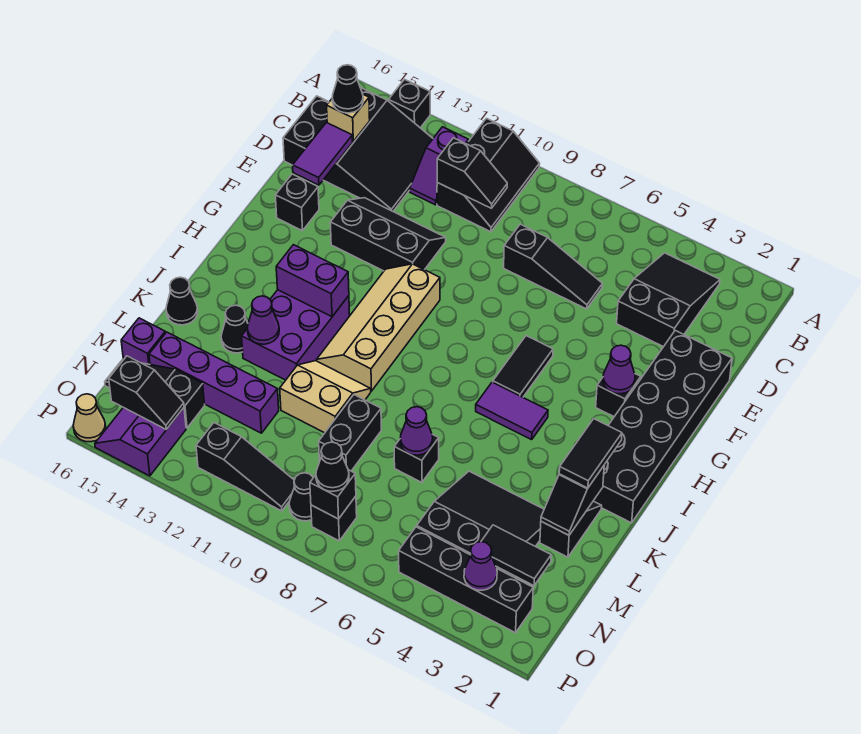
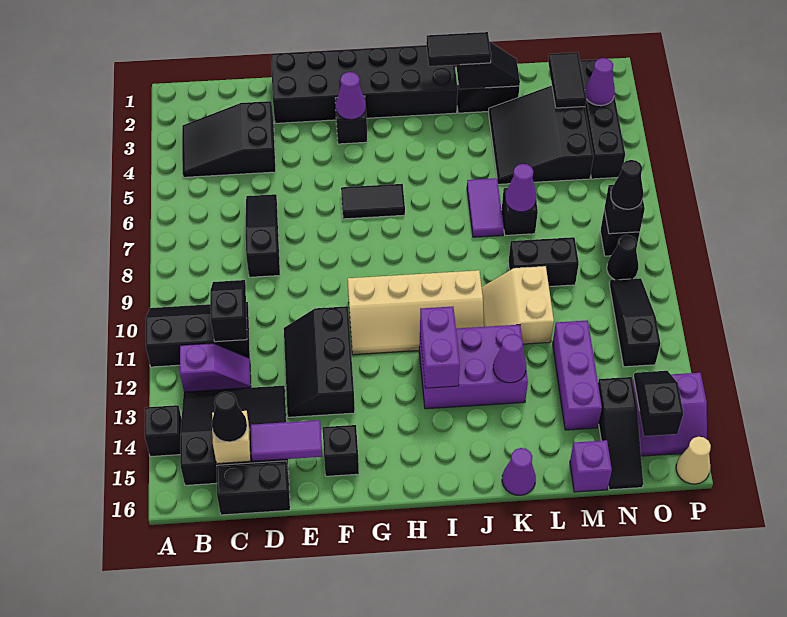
purple tile I5:I6 level 1 -> purple tile K6:K7 level 1
black cone K14 level 1 -> none
black cone K16 level 1 -> purple cone K16 level 1
purple brick M12:M15 level 1 -> purple brick M12:M14 level 1

